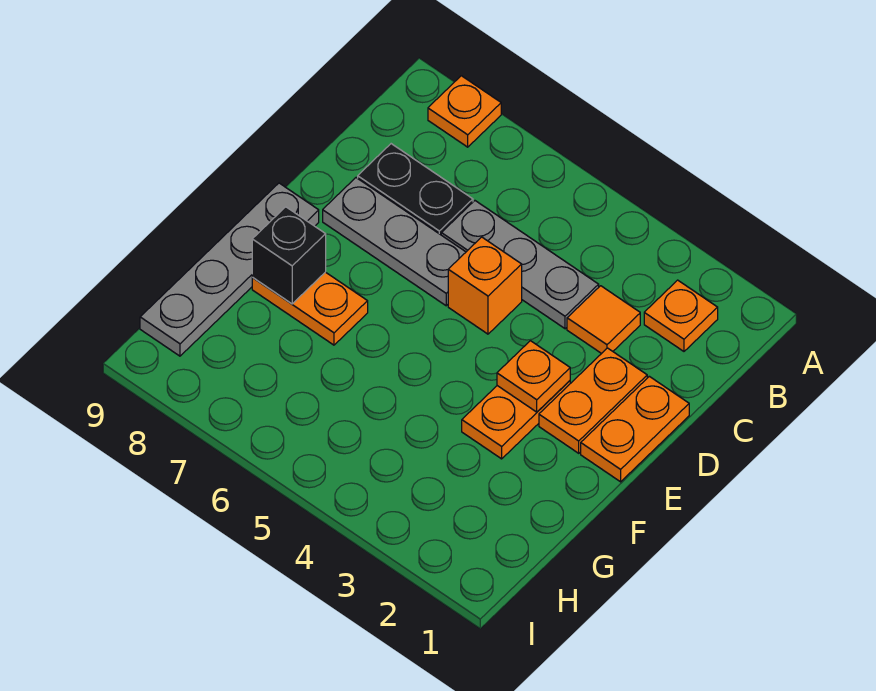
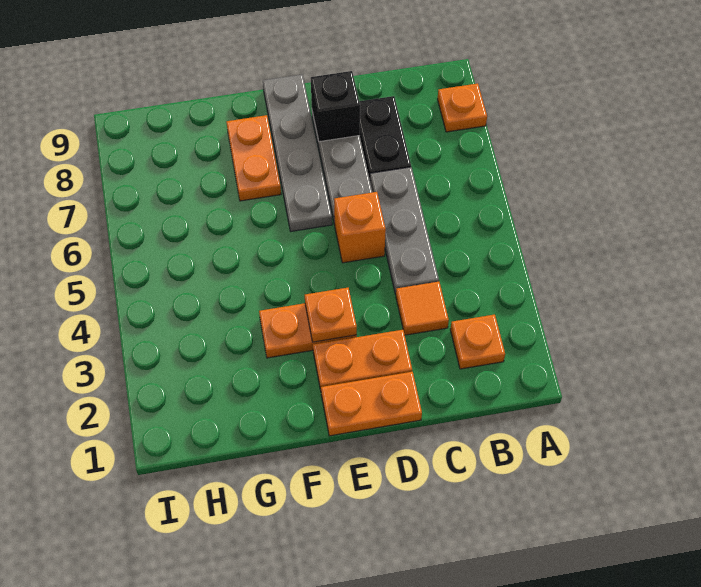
grey plate E9:H9 level 1 -> grey plate E6:E9 level 1
black brick F8 level 2 -> black brick D8 level 2

